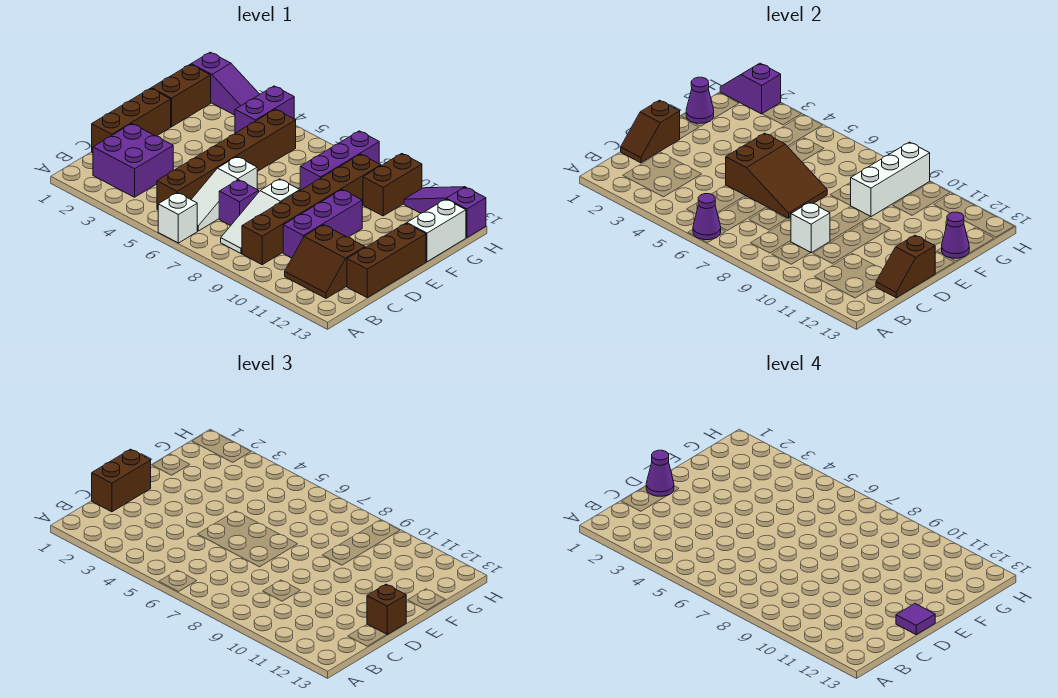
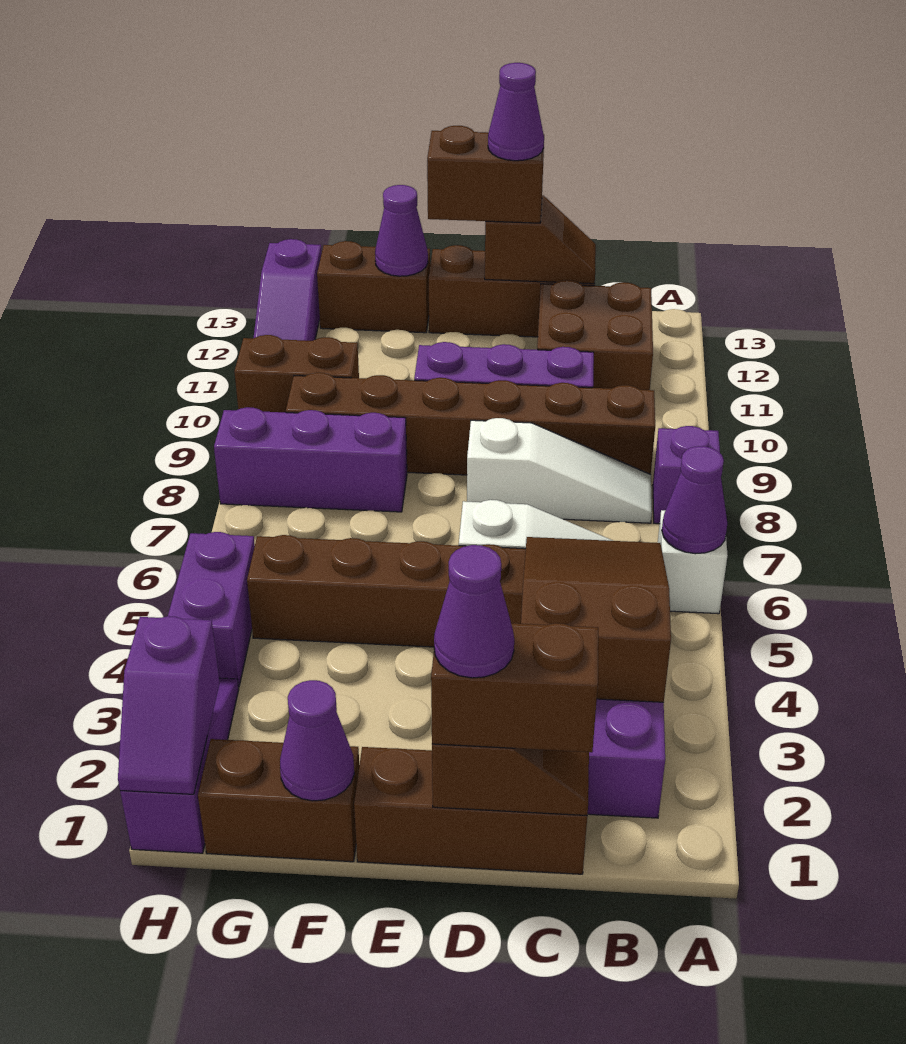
brown slope B11:C12 level 1 top C -> brown brick B11:C12 level 1
purple brick C7 level 1 -> purple brick A8 level 1
white brick C9 level 2 -> none
brown slope D5:E7 level 2 top 5 -> brown slope B3:C5 level 2 top 3
brown brick D13 level 3 -> brown brick D13:E13 level 3
purple tile D13 level 4 -> purple cone D13 level 4
white brick F9:H9 level 2 -> none
white brick F13:G13 level 1 -> brown brick F13:G13 level 1
purple brick G4:H4 level 1 -> purple brick H4:H5 level 1

